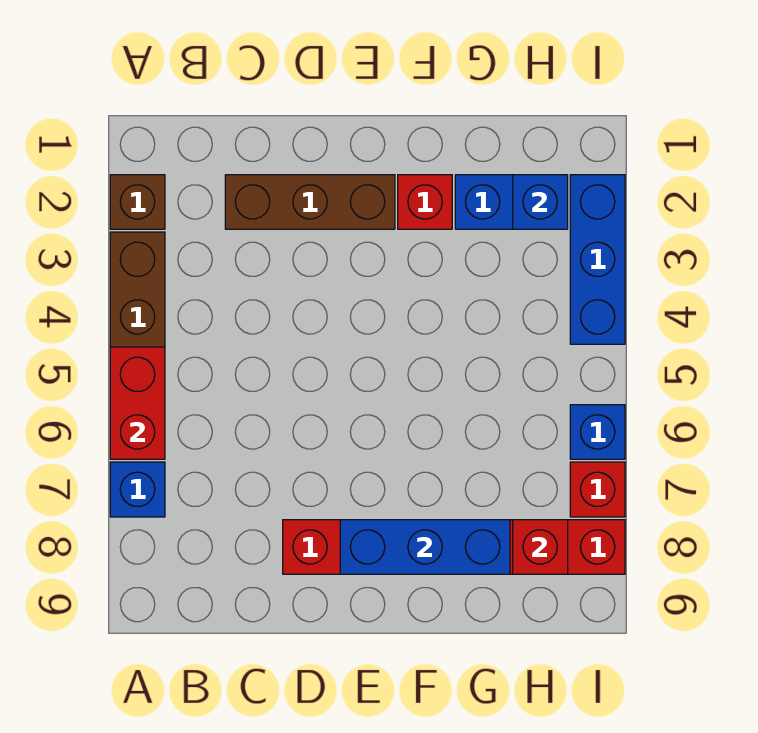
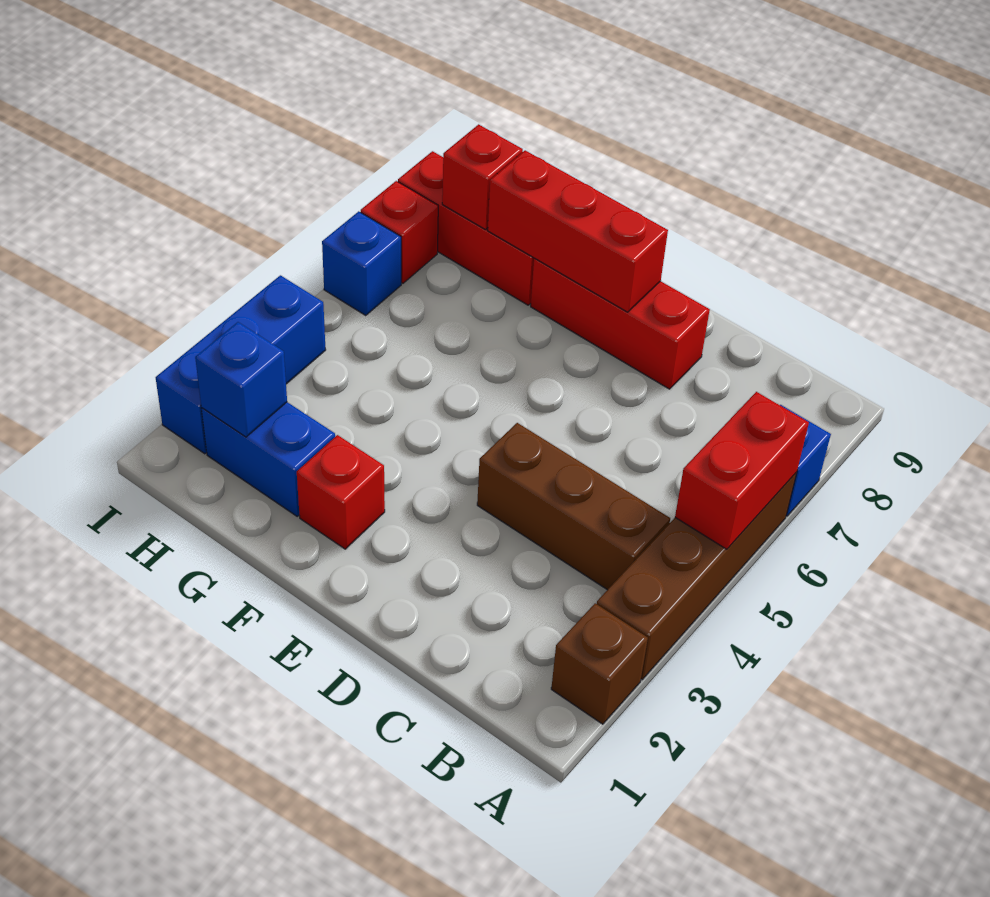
brown brick C2:E2 level 1 -> brown brick B4:D4 level 1
blue brick E8:G8 level 2 -> red brick E8:G8 level 2

